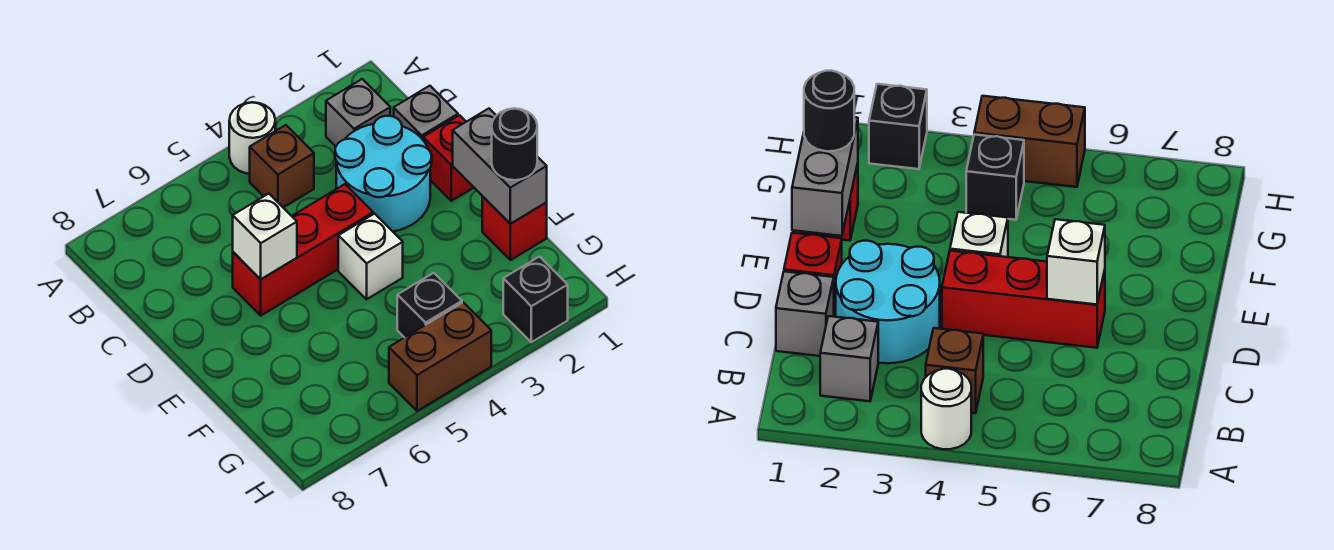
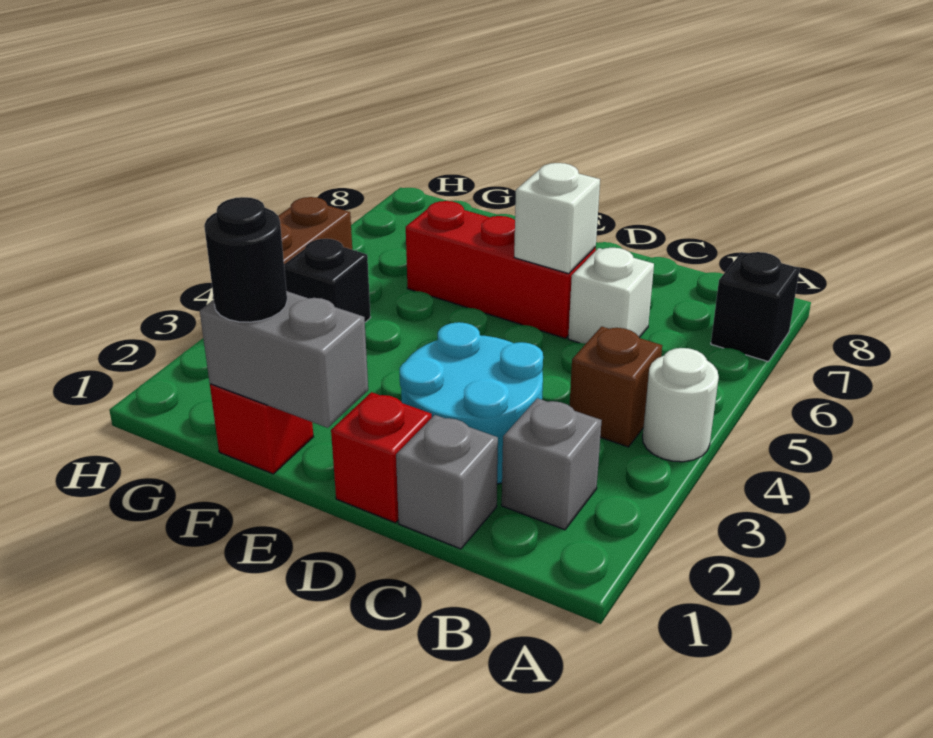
red brick D4:D6 level 1 -> red brick D6:F6 level 1
white brick E4 level 1 -> white brick C6 level 1
black brick H2 level 1 -> black brick A7 level 1

